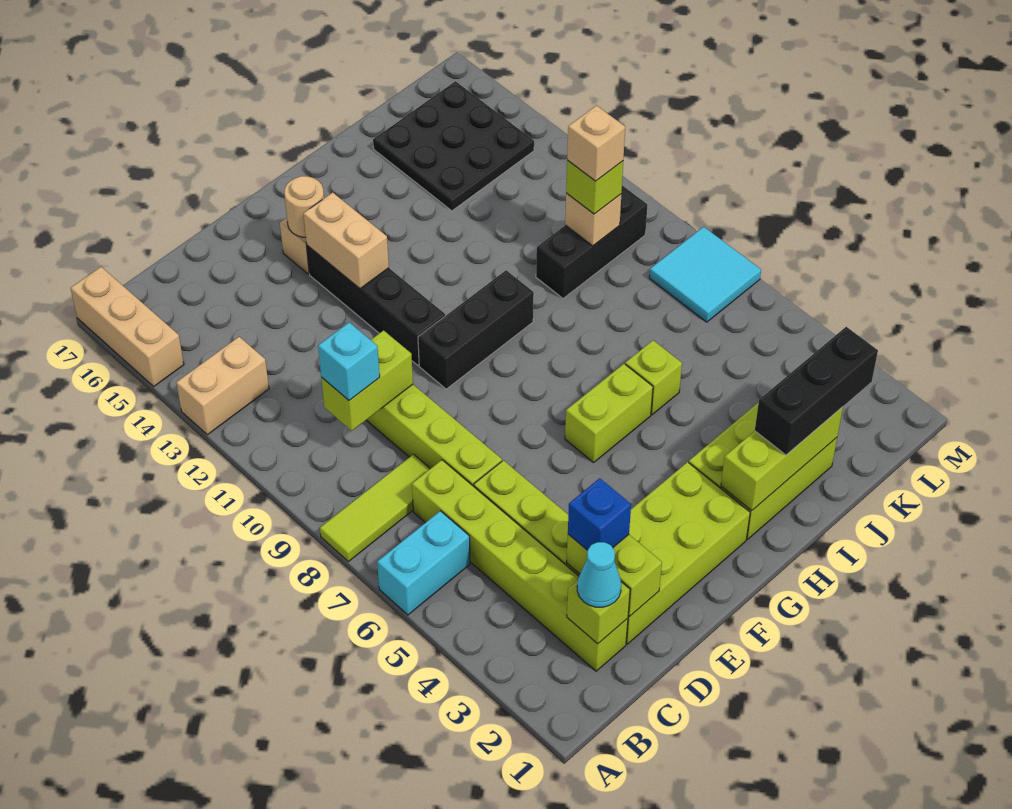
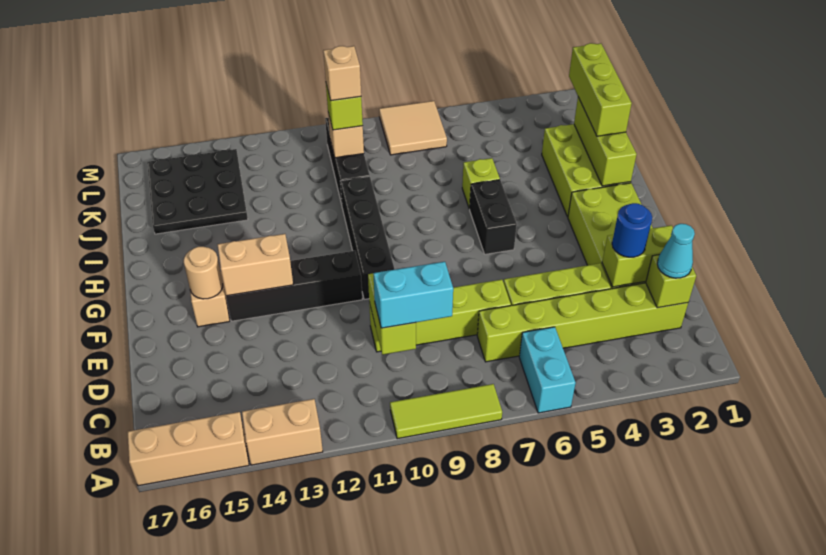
lime tile A8:C8 level 1 -> lime tile A8:A10 level 1
tan brick A13:B13 level 1 -> tan brick A13:A14 level 1
cyan brick C10 level 3 -> cyan brick C9:C10 level 3
blue brick D3 level 3 -> blue round brick D3 level 3
black brick F10:H10 level 1 -> black brick F10:I10 level 1
lime brick G6:H6 level 1 -> black brick G6:H6 level 1
black brick I2:K2 level 3 -> lime brick I2:K2 level 3
cyan tile L7:M8 level 1 -> tan tile L7:M8 level 1

